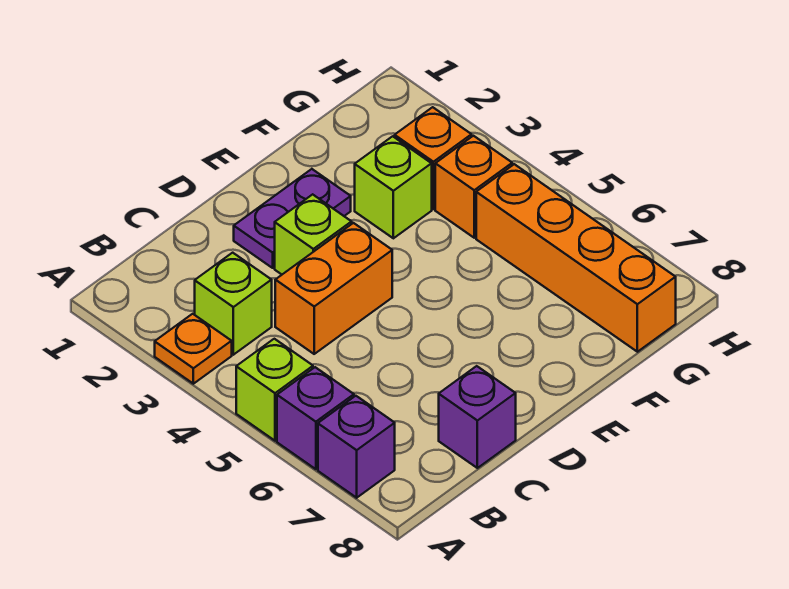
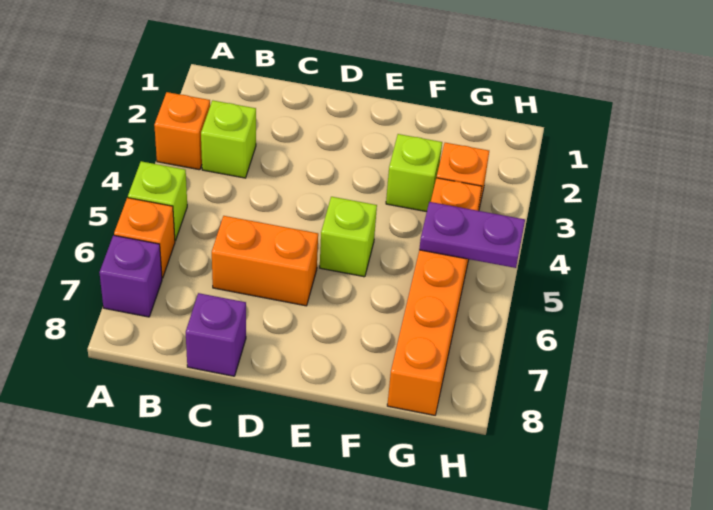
orange plate A3 level 1 -> orange brick A3 level 1
purple brick A6 level 1 -> orange brick A6 level 1
orange brick C4:D4 level 1 -> orange brick C6:D6 level 1
purple plate D2:E2 level 1 -> purple plate G5:H5 level 2
lime brick D3 level 1 -> lime brick E5 level 1

